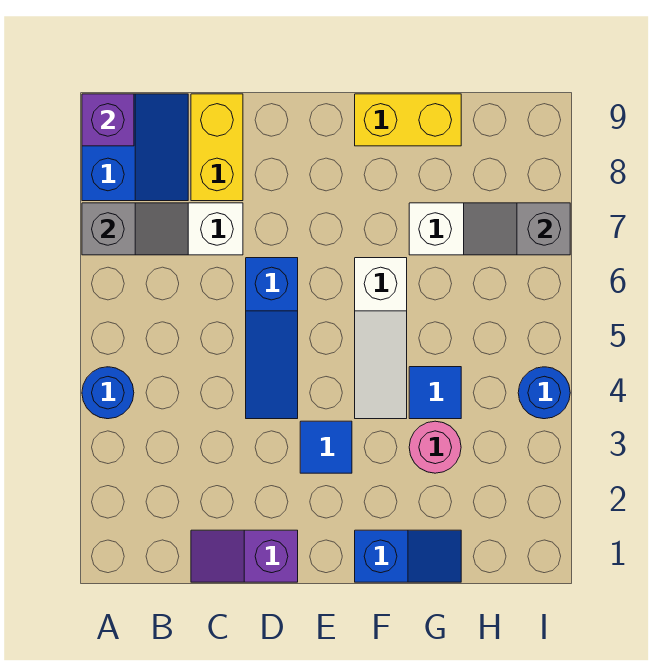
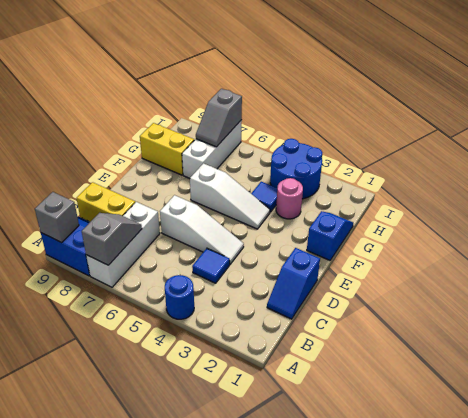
purple brick A9 level 2 -> grey brick A9 level 2
purple slope C1:D1 level 1 top D -> blue slope C1:D1 level 1 top D
blue slope D4:D6 level 1 top 6 -> white slope D4:D6 level 1 top 6
blue tile E3 level 1 -> blue tile C4 level 1
yellow brick F9:G9 level 1 -> yellow brick G8:G9 level 1
blue round brick I4 level 1 -> blue round brick H3:I4 level 1

